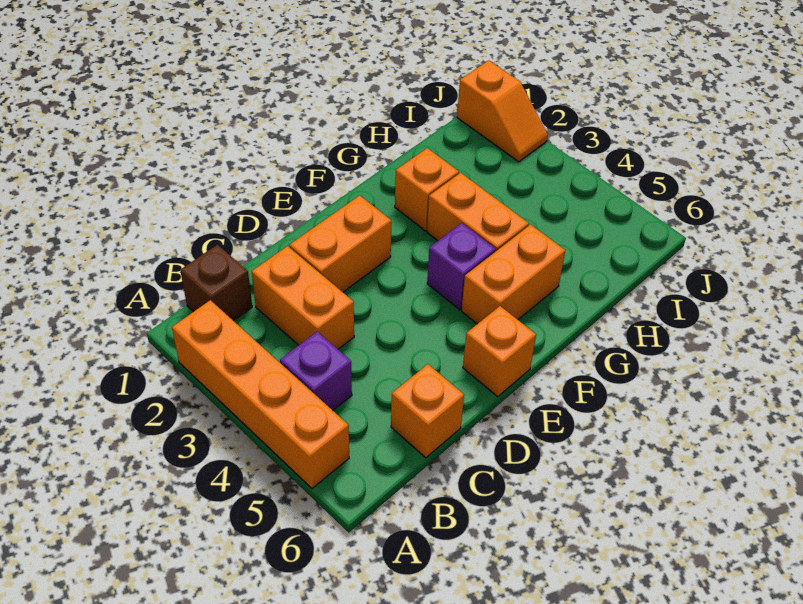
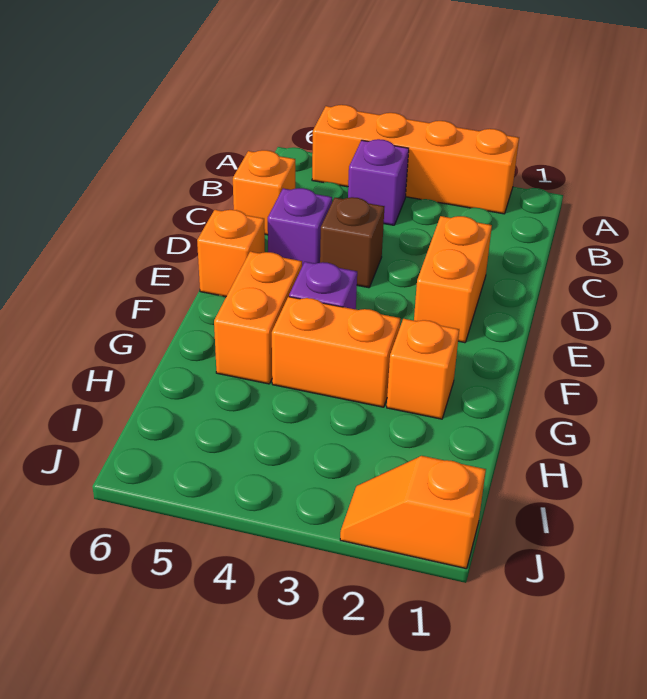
brown brick B1 level 1 -> brown brick D4 level 1
orange brick C2:C3 level 1 -> none
none -> purple brick D5 level 1

